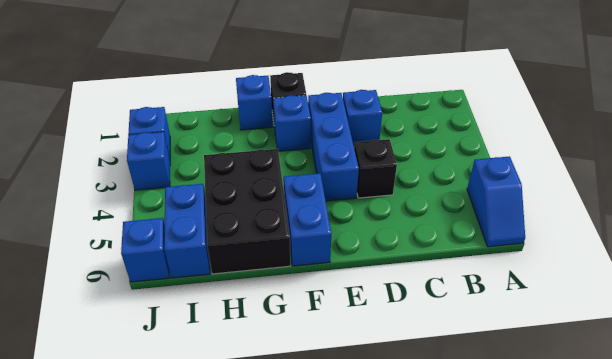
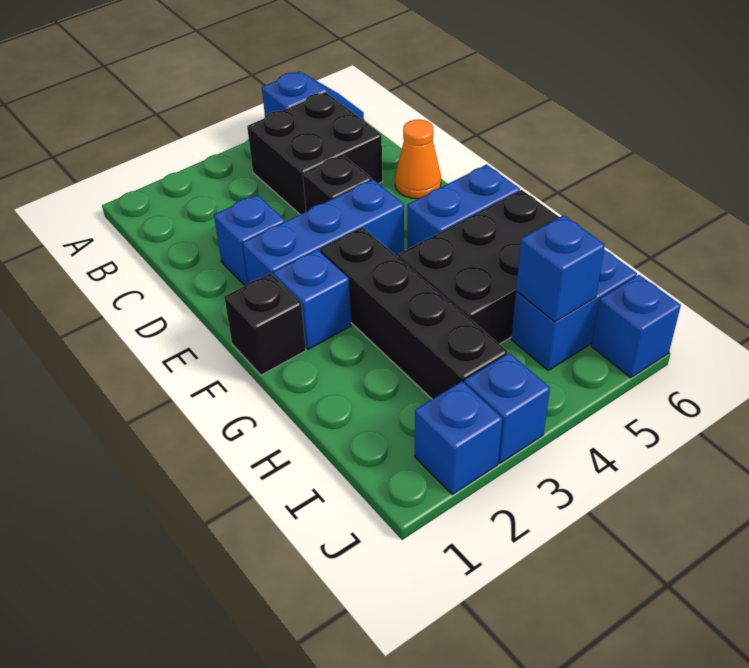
none -> black brick B4:C5 level 1
none -> orange cone D6 level 1
none -> black brick F3:I3 level 1
blue brick G1 level 1 -> blue brick I5 level 2

